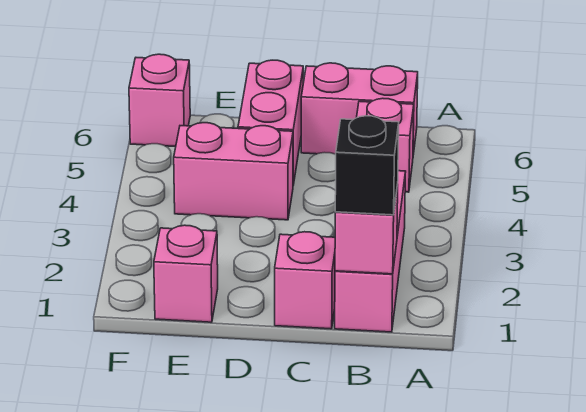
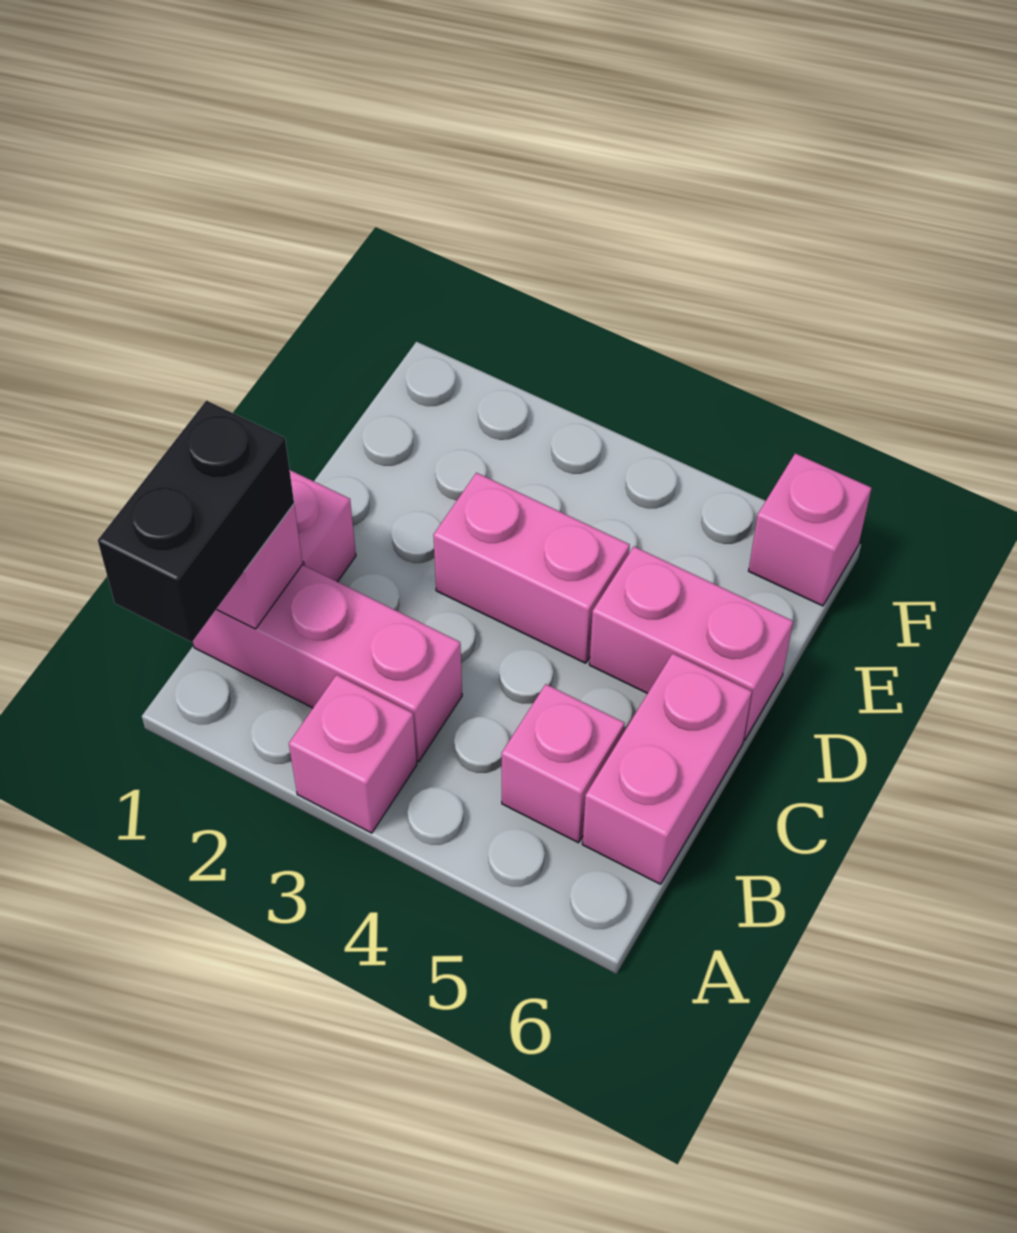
black brick B1 level 3 -> black brick A1:B1 level 3
pink brick D4:E4 level 1 -> pink brick D3:D4 level 1
pink brick E1 level 1 -> pink brick A3 level 1

